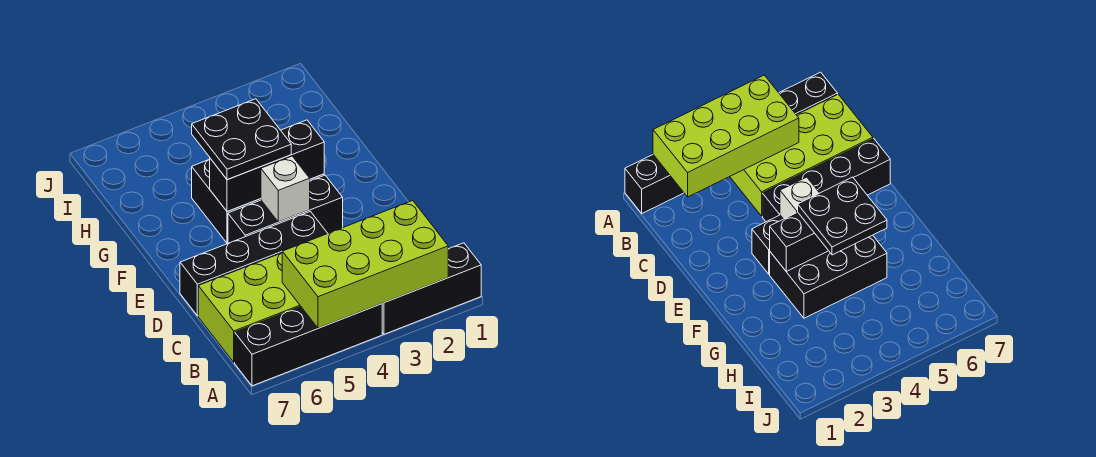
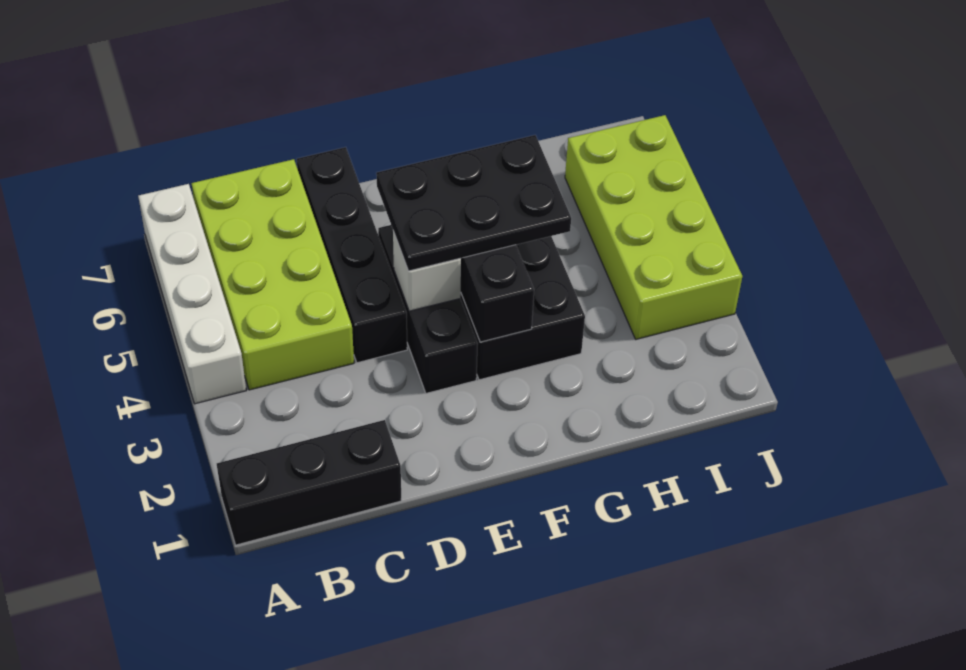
black brick A1:A3 level 1 -> black brick A1:C1 level 1
lime brick A2:B5 level 2 -> lime brick I3:J6 level 1
black brick A4:A7 level 1 -> white brick A4:A7 level 1
black plate F4:G5 level 3 -> black plate E4:G5 level 3

